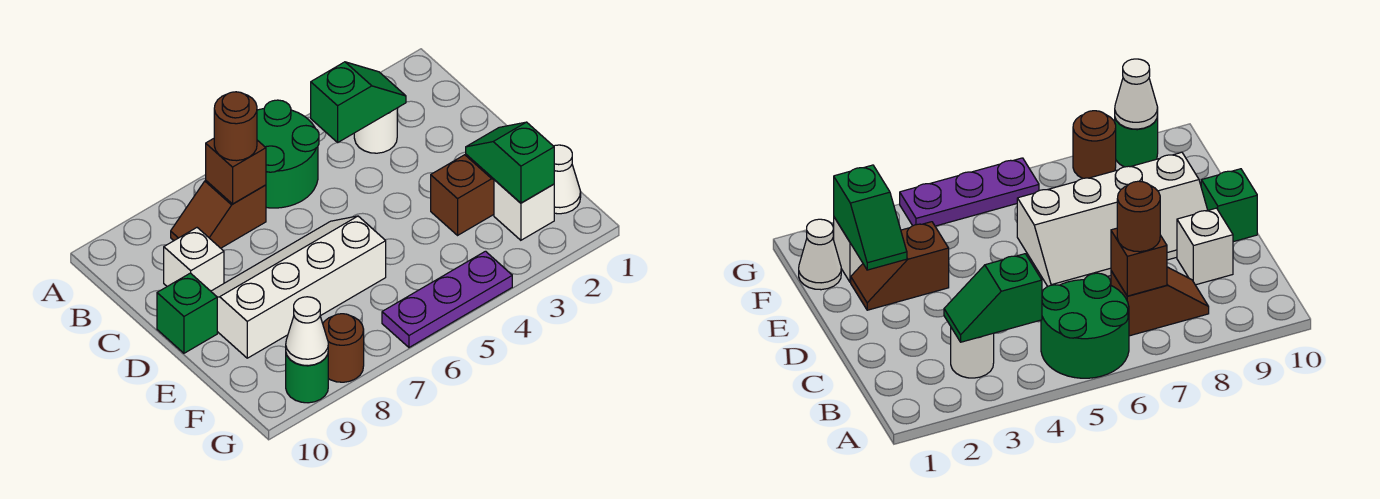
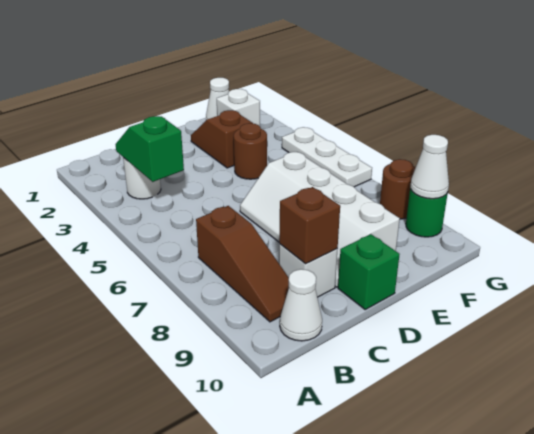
green round brick A5:B6 level 1 -> none
brown slope B7:B8 level 1 top 7 -> brown slope B7:B9 level 1 top 7
brown brick B7 level 2 -> brown brick C9 level 2
brown round brick B7 level 3 -> brown round brick E4 level 1
none -> white cone B10 level 1
green slope E2:F2 level 2 top F -> none
purple plate G4:G6 level 1 -> white plate G4:G6 level 1

